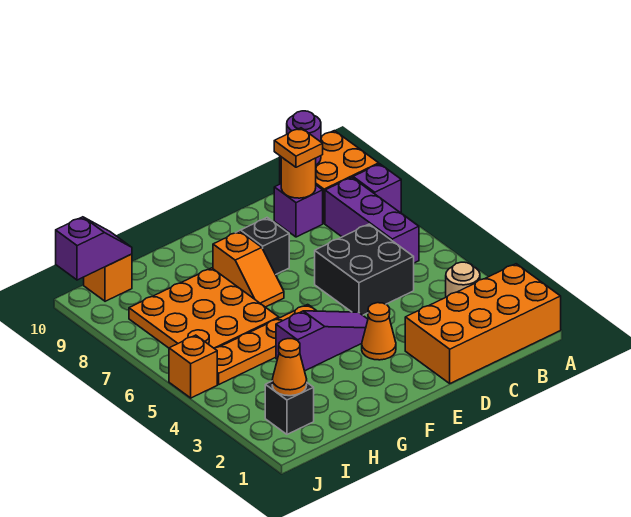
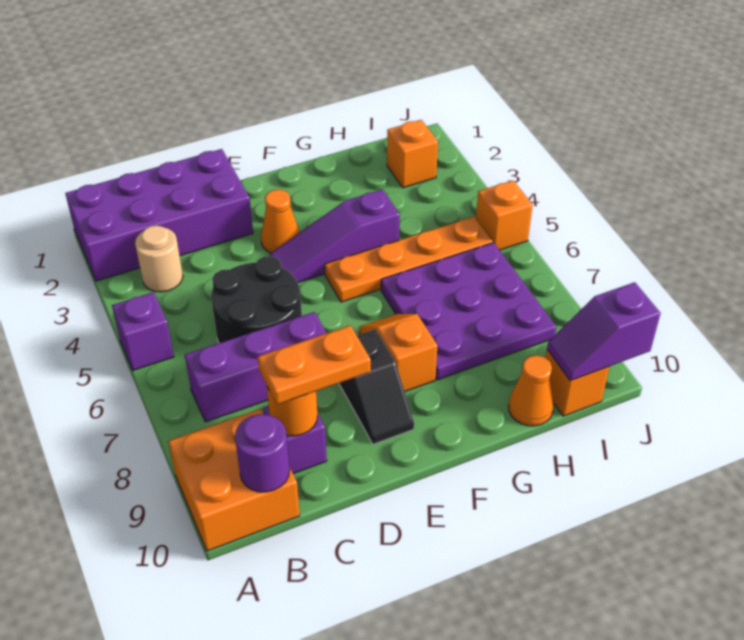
orange brick A1:D2 level 1 -> purple brick A1:D2 level 1
purple brick A8 level 1 -> purple brick A5 level 1
purple brick B6:B8 level 1 -> purple brick B7:D7 level 1
black brick C5:D6 level 1 -> black round brick C5:D6 level 1
orange plate C9 level 3 -> orange plate C9:D9 level 3
orange plate G6:I8 level 1 -> purple plate G6:I8 level 1
black brick I2 level 1 -> orange brick I2 level 1
orange cone I2 level 2 -> orange cone H10 level 1

